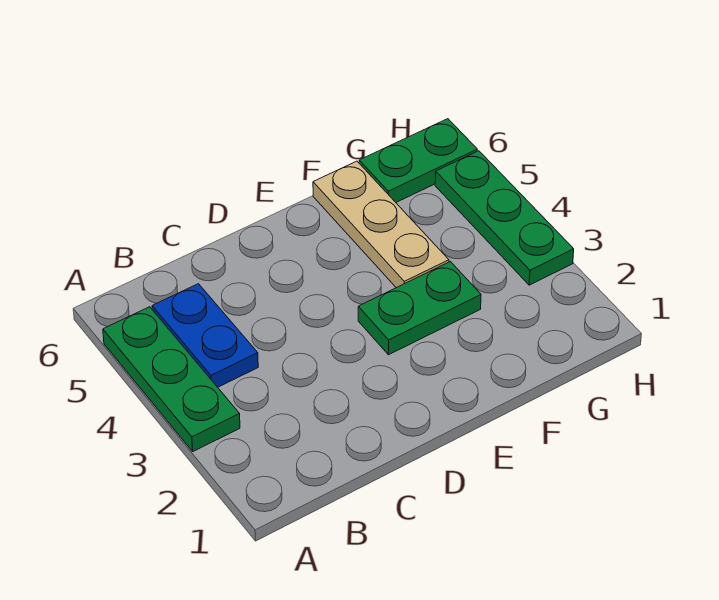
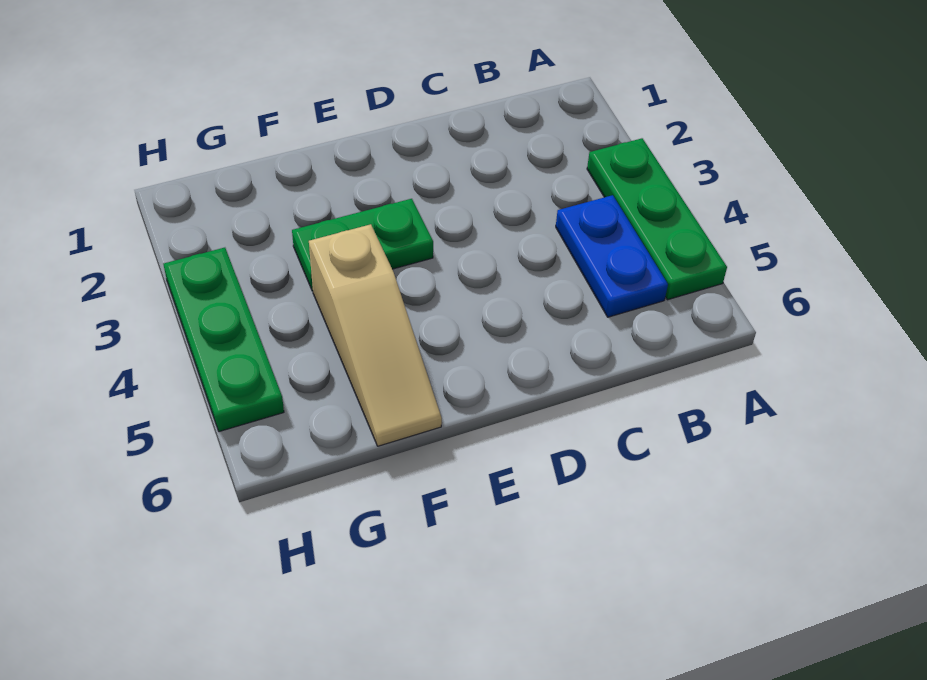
tan plate F4:F6 level 1 -> tan slope F4:F6 level 1 top 4
green plate G6:H6 level 1 -> none

